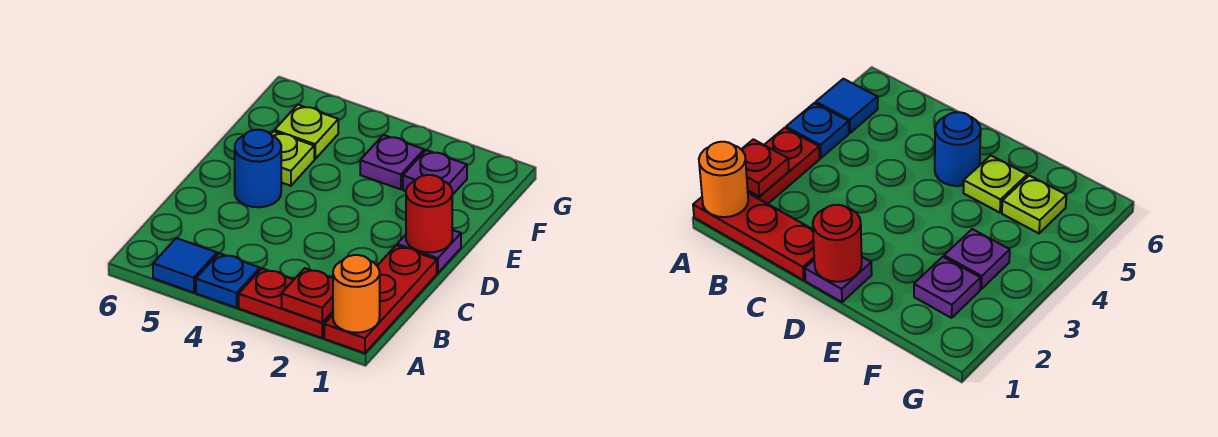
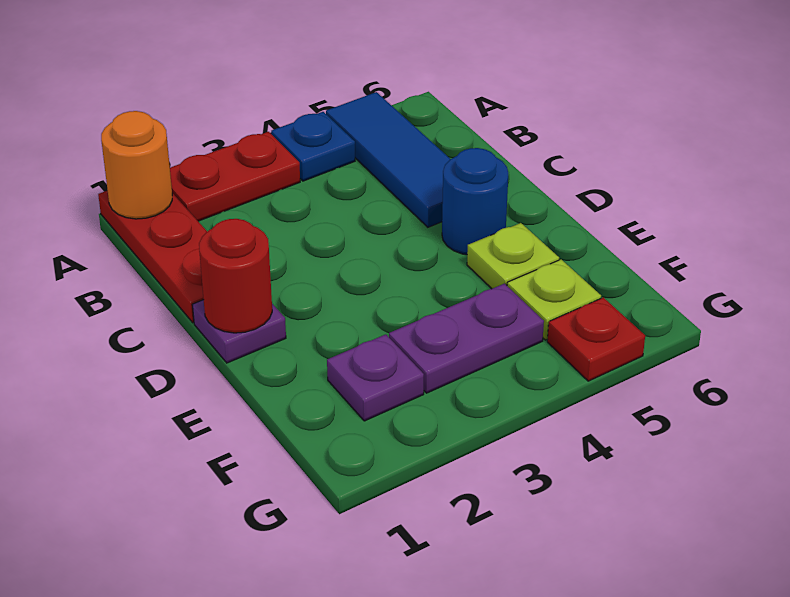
red plate A2 level 2 -> red plate G5 level 1
blue tile A5 level 1 -> blue tile A5:C5 level 1
purple plate F3 level 1 -> purple plate F3:F4 level 1

